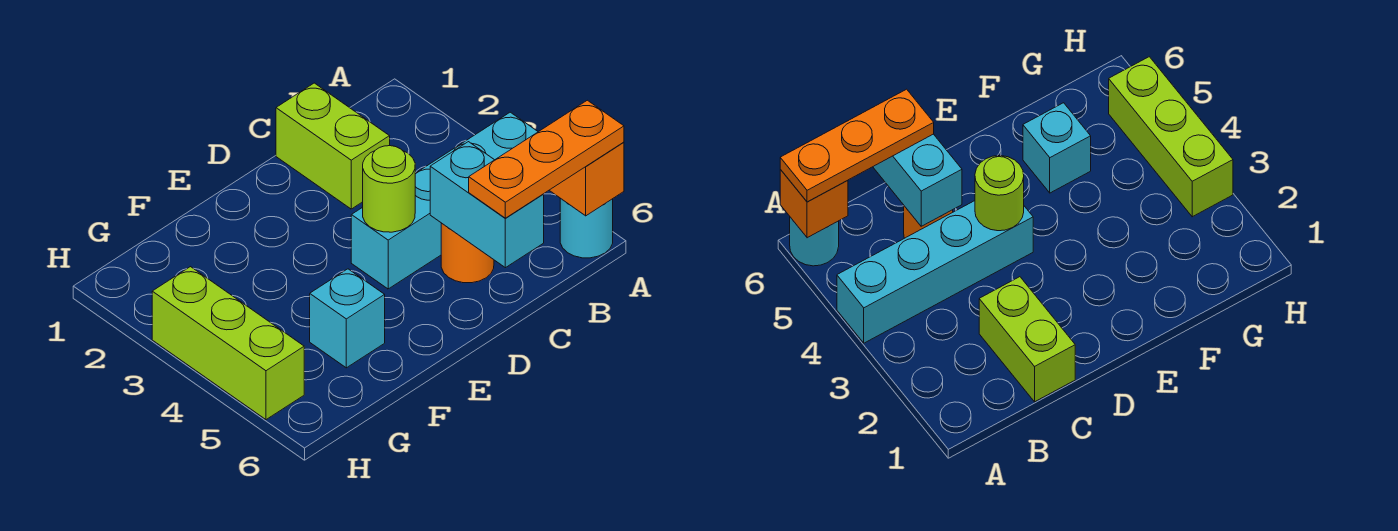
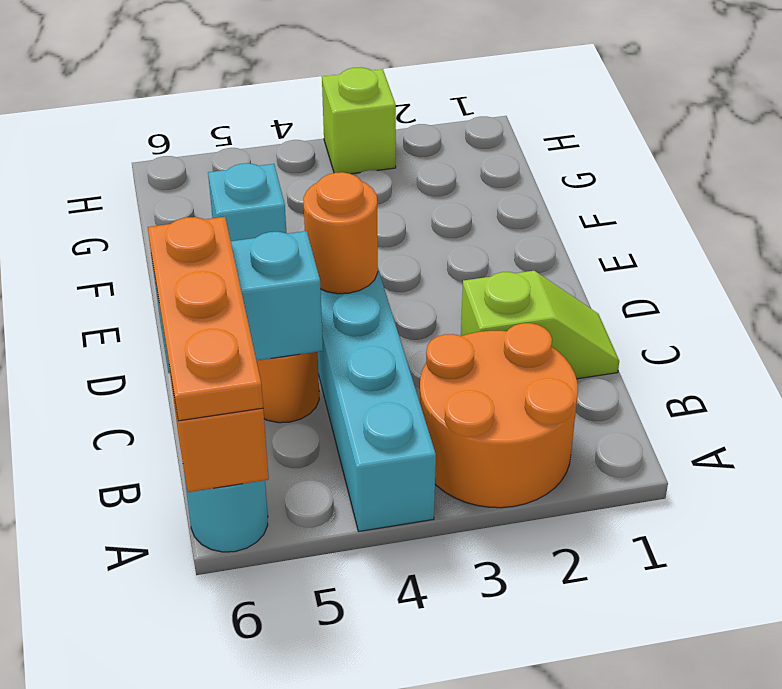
none -> orange round brick A2:B3 level 1
lime brick C1:C2 level 1 -> lime slope C1:C2 level 1 top 2
lime round brick D4 level 2 -> orange round brick D4 level 2
lime brick H3:H5 level 1 -> lime brick H3 level 1

